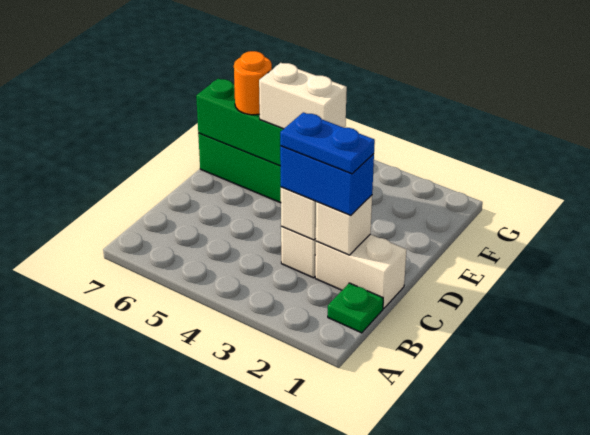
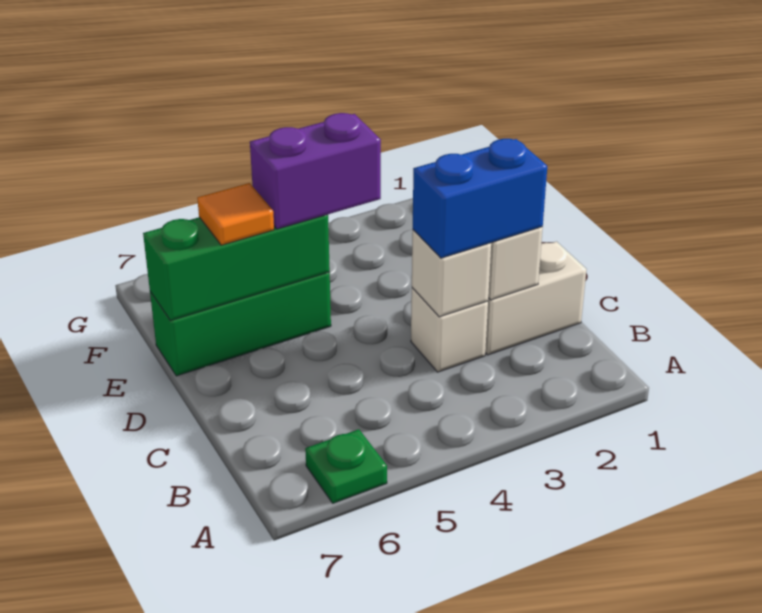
green plate B1 level 1 -> green plate A6 level 1
blue plate C2:C3 level 4 -> none
white brick E4:E5 level 3 -> purple brick E4:E5 level 3
orange round brick E6 level 3 -> orange tile E6 level 3

